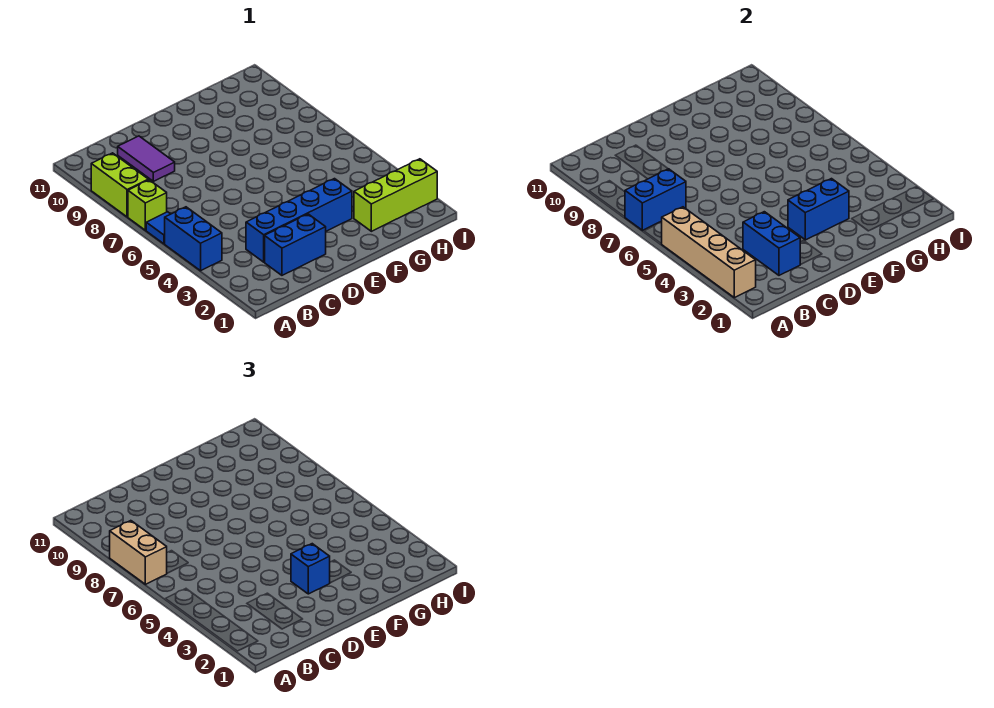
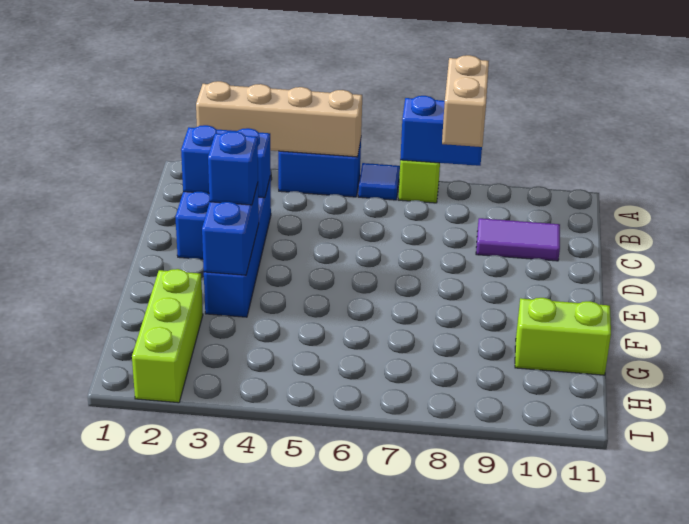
blue brick A7:B7 level 2 -> blue brick A7:A8 level 2
tan brick A7:A8 level 3 -> tan brick A8:B8 level 3
lime brick A8:A9 level 1 -> lime brick G10:G11 level 1

